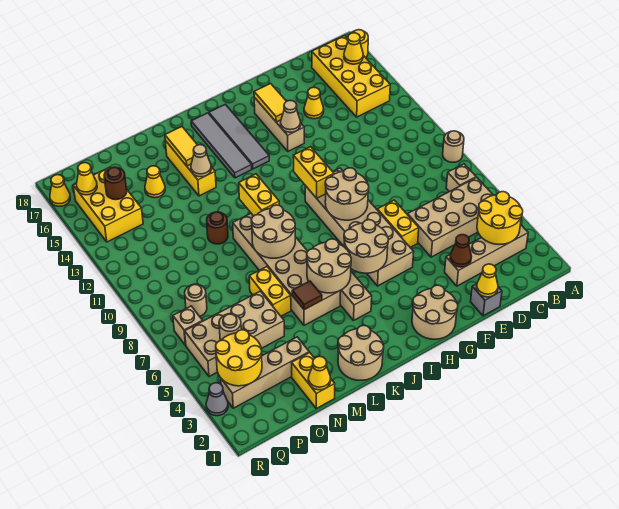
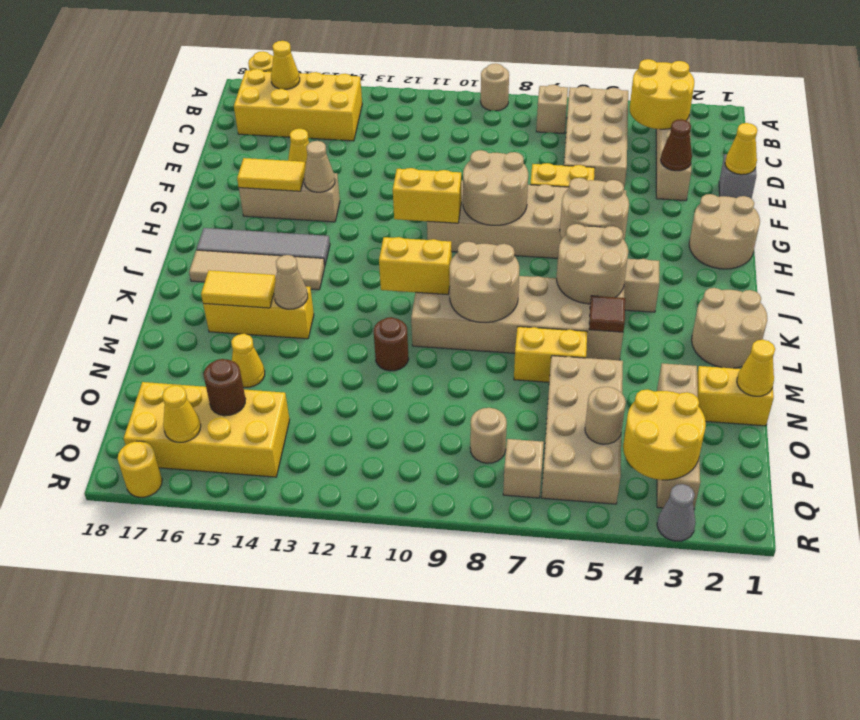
grey tile J14:J17 level 1 -> tan tile J14:J17 level 1
yellow brick P14:Q16 level 1 -> yellow brick P14:Q17 level 1
yellow cone R17 level 1 -> yellow round brick R17 level 1

